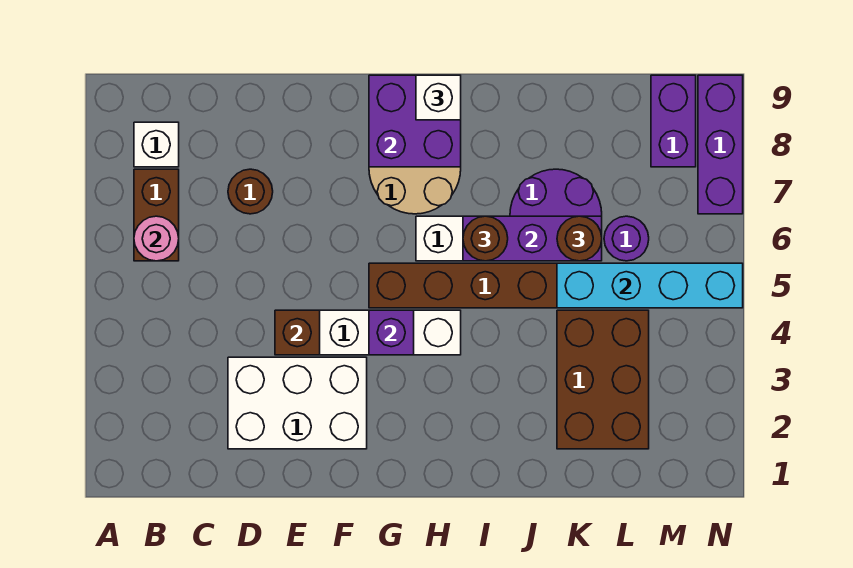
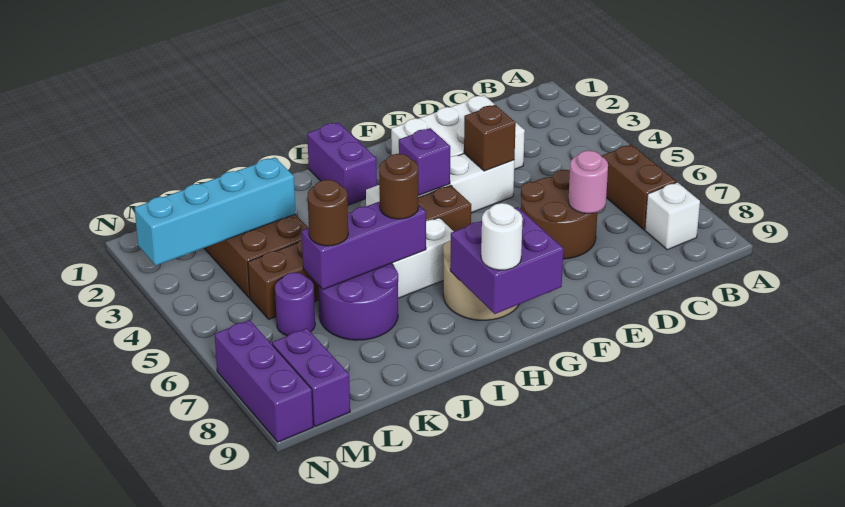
pink round brick B6 level 2 -> pink round brick D7 level 2
brown round brick D7 level 1 -> brown round brick D6:E7 level 1
none -> purple brick H1:H2 level 1
white brick H9 level 3 -> white round brick H9 level 3
cyan brick K5:N5 level 2 -> cyan brick K3:N3 level 2

